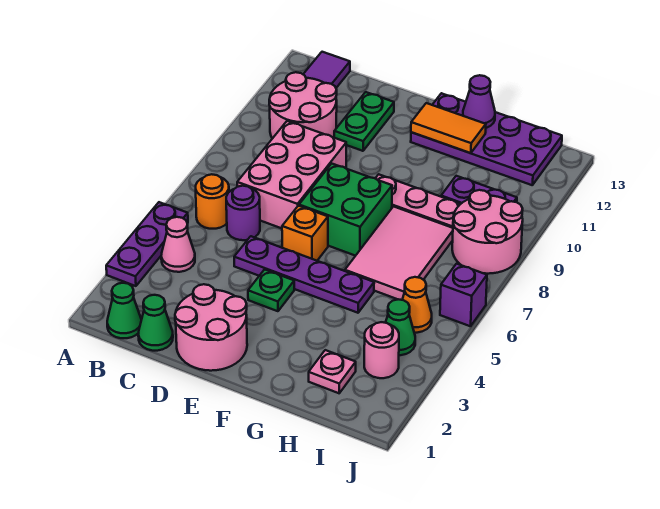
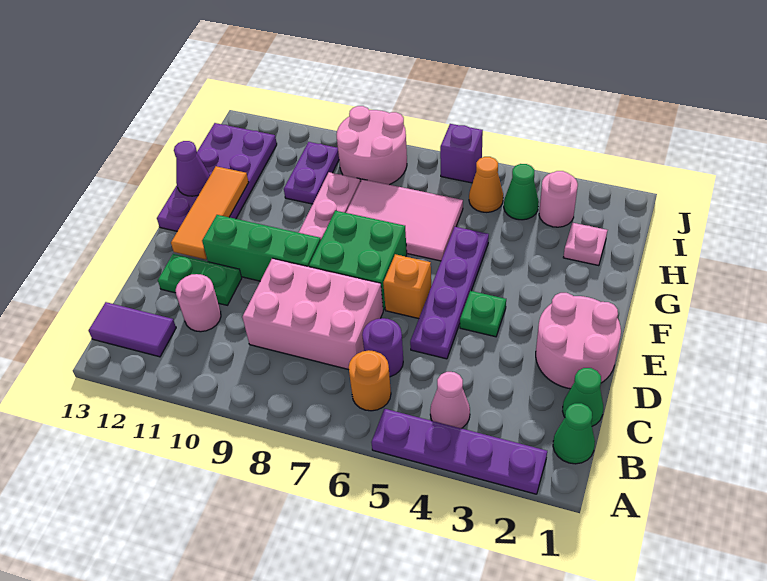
purple plate A3:A5 level 1 -> purple plate A2:A5 level 1
pink round brick B10:C11 level 1 -> pink round brick C11 level 1
none -> green brick E9:E11 level 1
orange tile F12:G12 level 2 -> orange tile E12:G12 level 2

